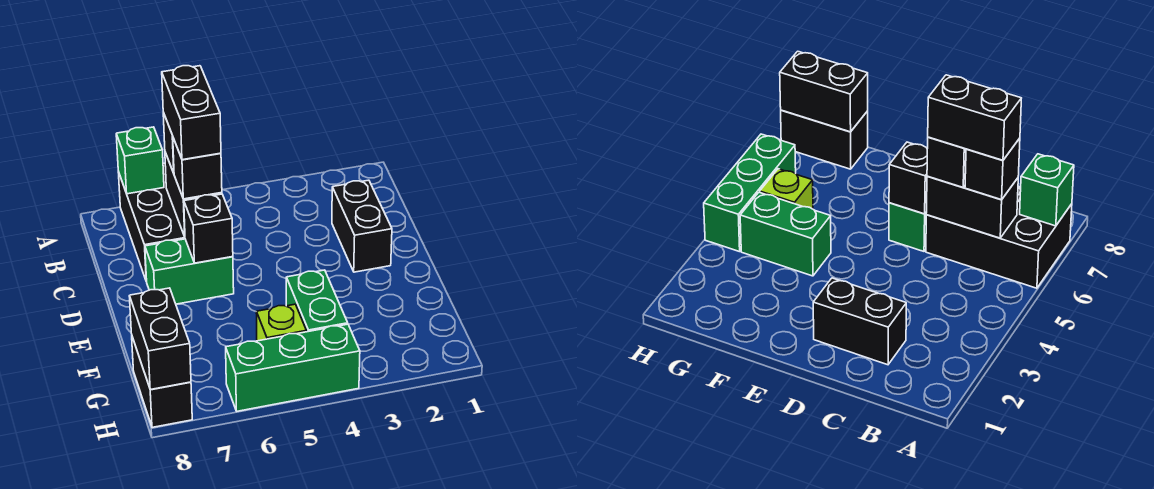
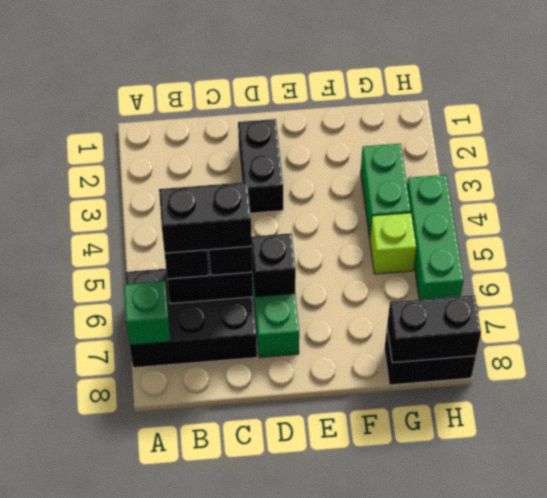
black brick C2:D2 level 1 -> black brick D2:D3 level 1
green brick F4:G4 level 1 -> green brick G3:G4 level 1

